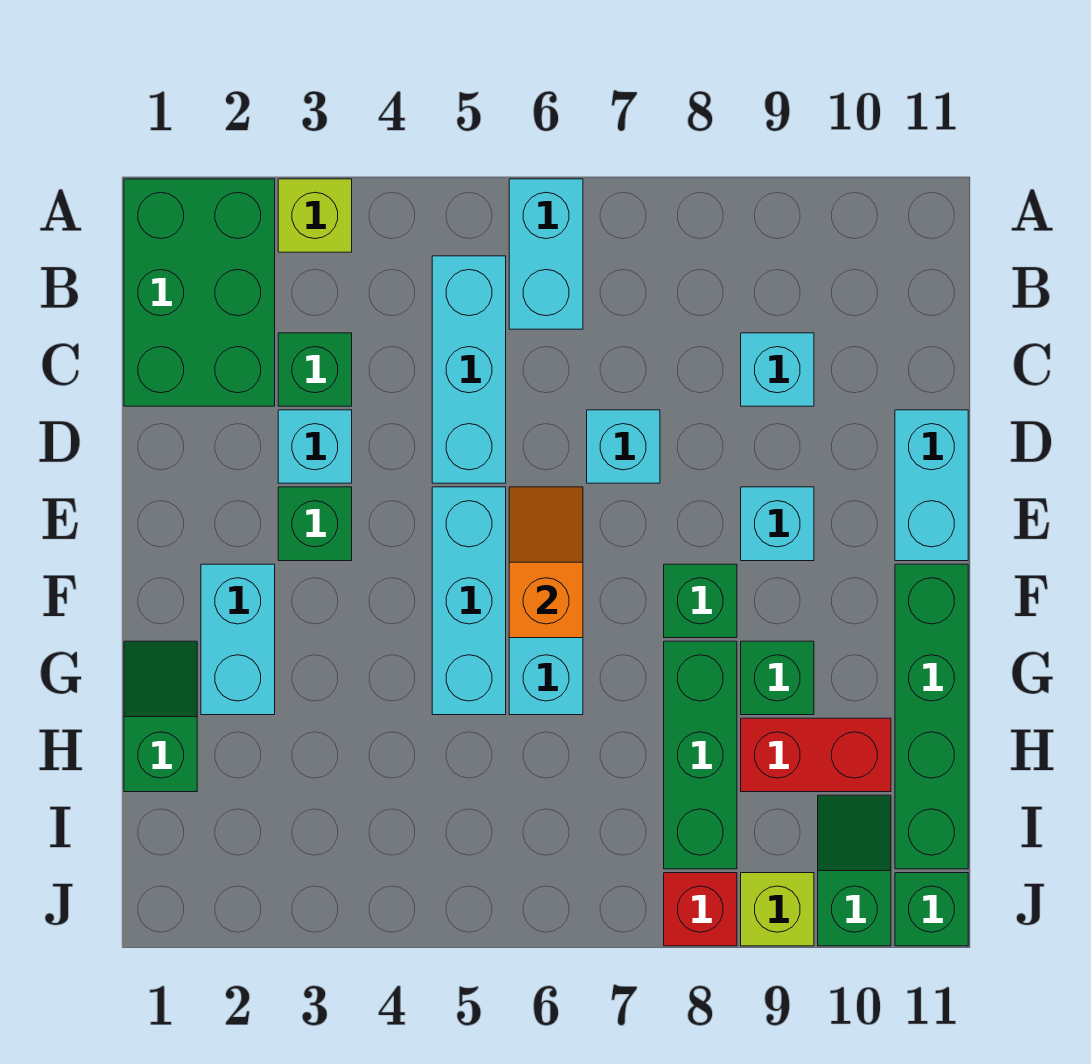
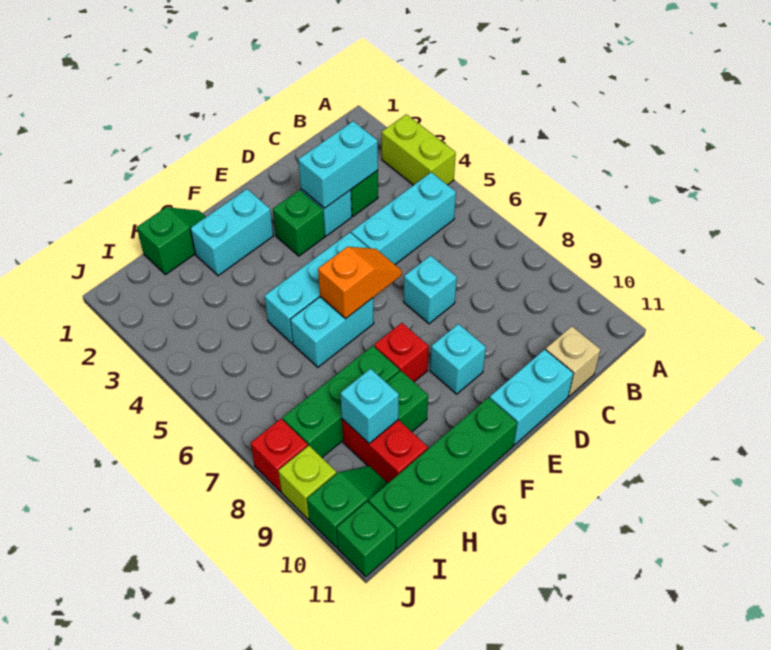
green brick A1:C2 level 1 -> none
lime brick A3 level 1 -> lime brick A3:A4 level 1
cyan brick A6:B6 level 1 -> cyan brick C3:D3 level 2
cyan brick C9 level 1 -> cyan brick H9 level 2
none -> tan brick C11 level 1
green brick F8 level 1 -> red brick F8 level 1

